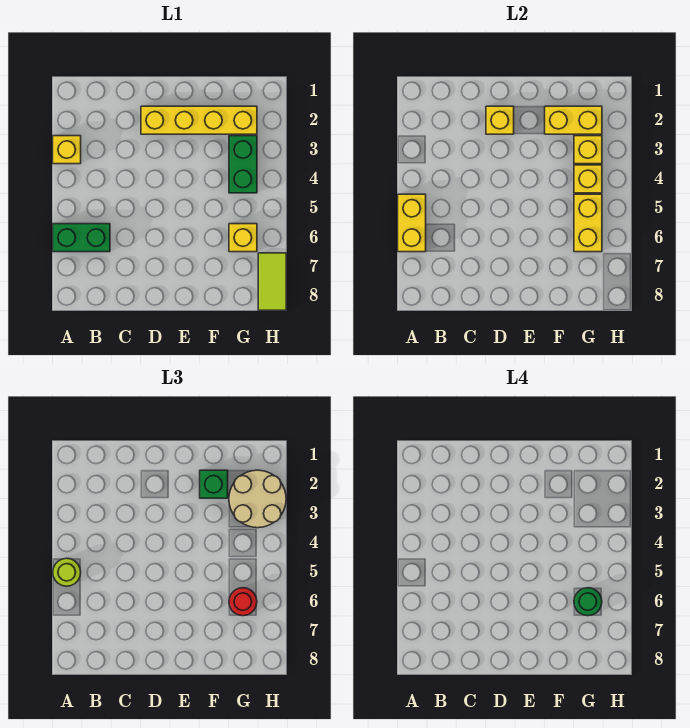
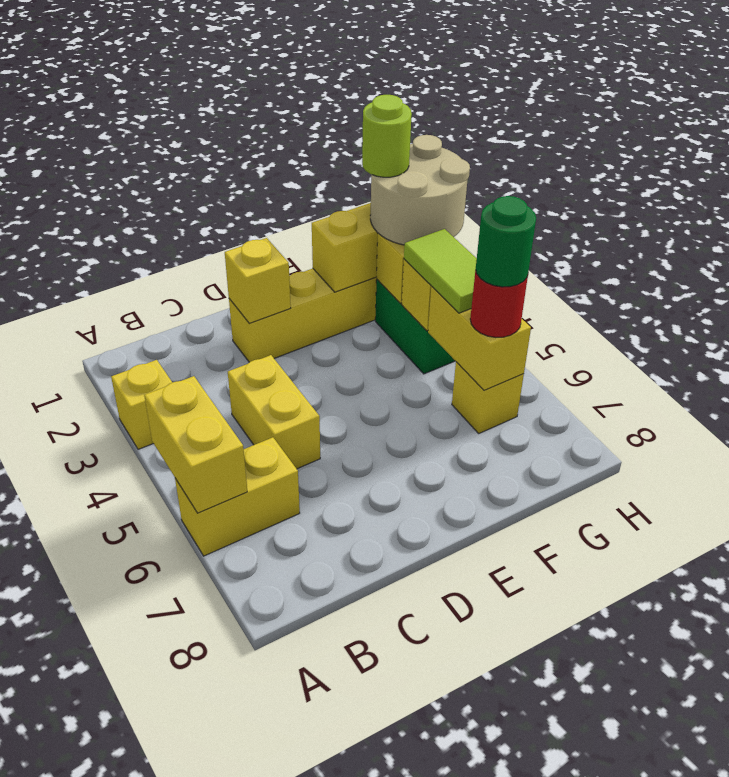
lime round brick A5 level 3 -> lime round brick G2 level 4
green brick A6:B6 level 1 -> yellow brick A6:B6 level 1
none -> yellow brick C4:C5 level 1
green brick F2 level 3 -> none
lime tile H7:H8 level 1 -> lime tile G4:G5 level 3

